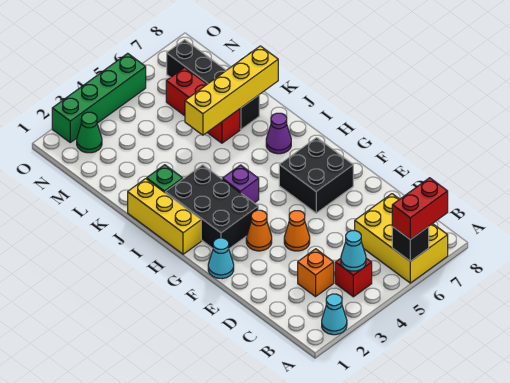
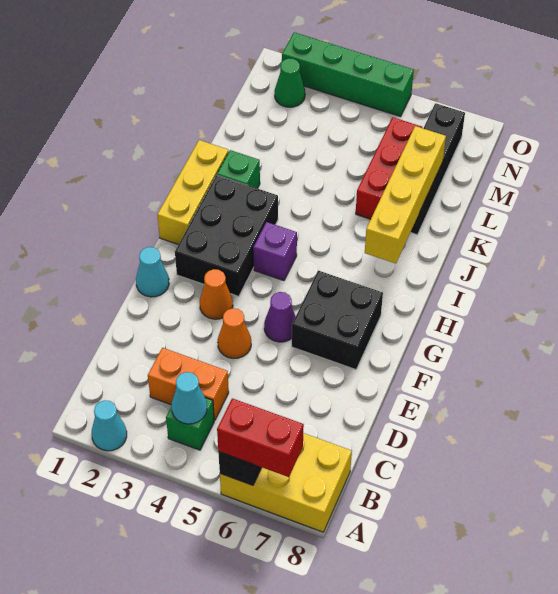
yellow brick A6:C7 level 1 -> yellow brick A6:B8 level 1
red brick B4 level 1 -> green brick B4 level 1
orange brick C3 level 1 -> orange brick C3:C4 level 1
purple cone I7 level 1 -> purple cone F5 level 1
yellow brick K5:K8 level 2 -> yellow brick I7:L7 level 2

